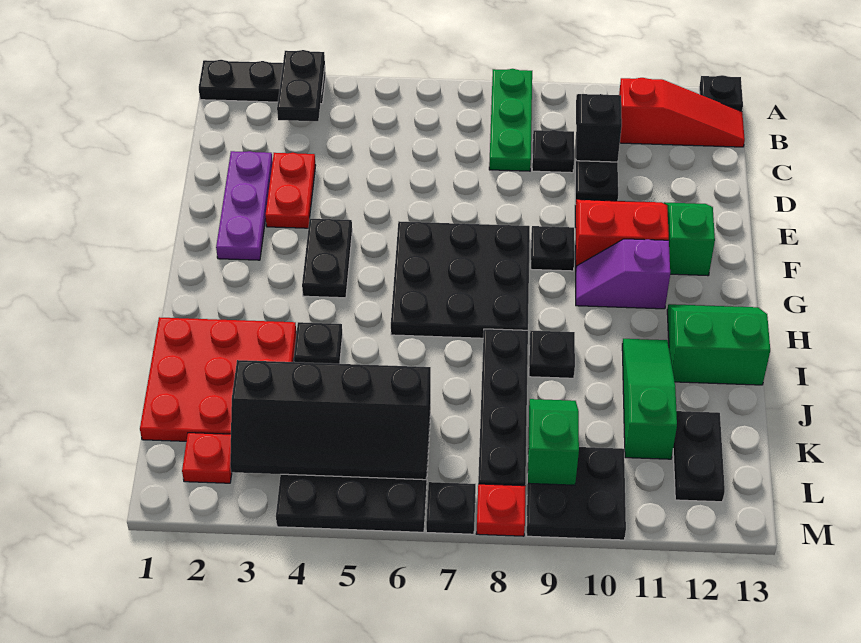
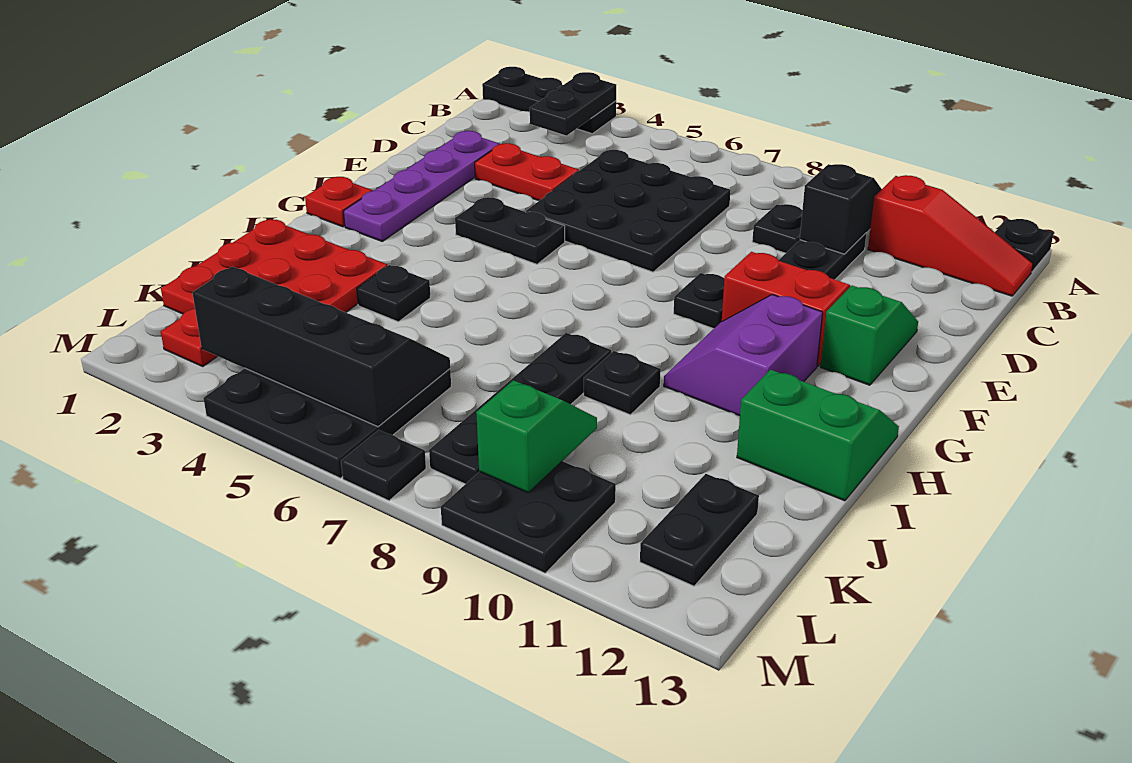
green plate A8:C8 level 1 -> none
purple plate D2:F2 level 1 -> purple plate D2:G2 level 1
red plate D3:E3 level 1 -> red plate D3:D4 level 1
black plate F4:G4 level 1 -> black plate F4:F5 level 1
black plate F6:H8 level 1 -> black plate C5:E7 level 1
purple slope G10:G11 level 1 top 11 -> purple slope G10:H11 level 1 top 11
green slope I11:K11 level 1 top K -> none
black slope K3:L6 level 2 top K -> black slope K3:L6 level 2 top L
red plate M8 level 1 -> red plate G1 level 1

